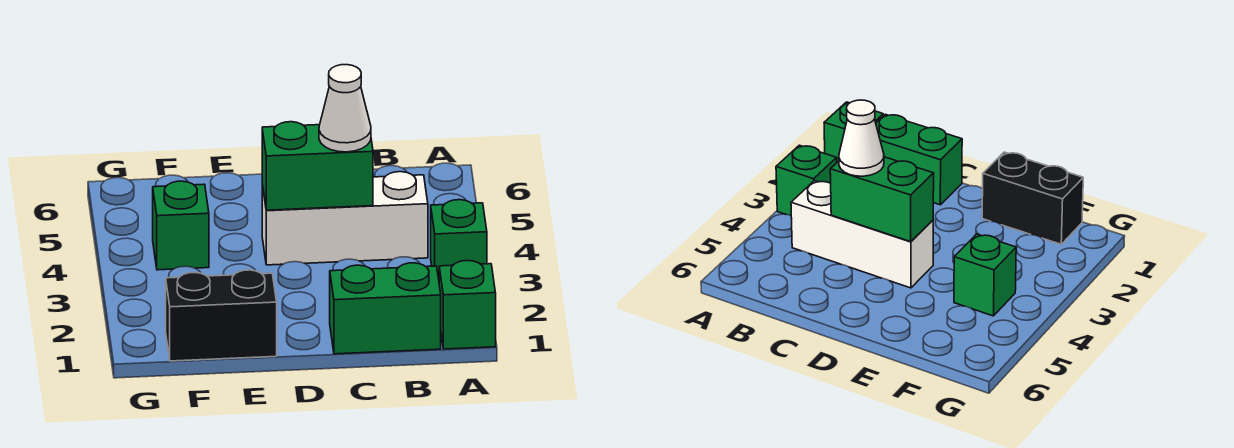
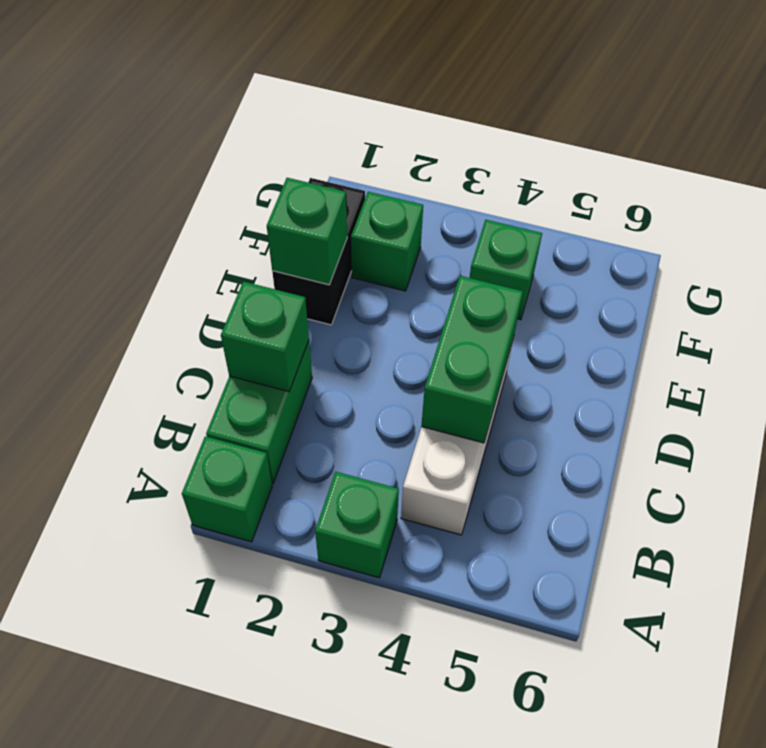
none -> green brick C1 level 2
white cone C4 level 3 -> none
none -> green brick E1 level 2
none -> green brick F2 level 1

